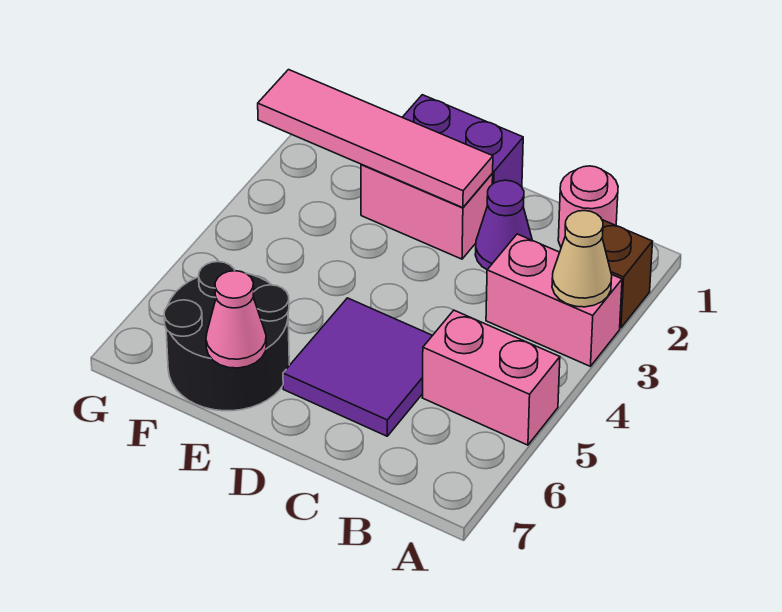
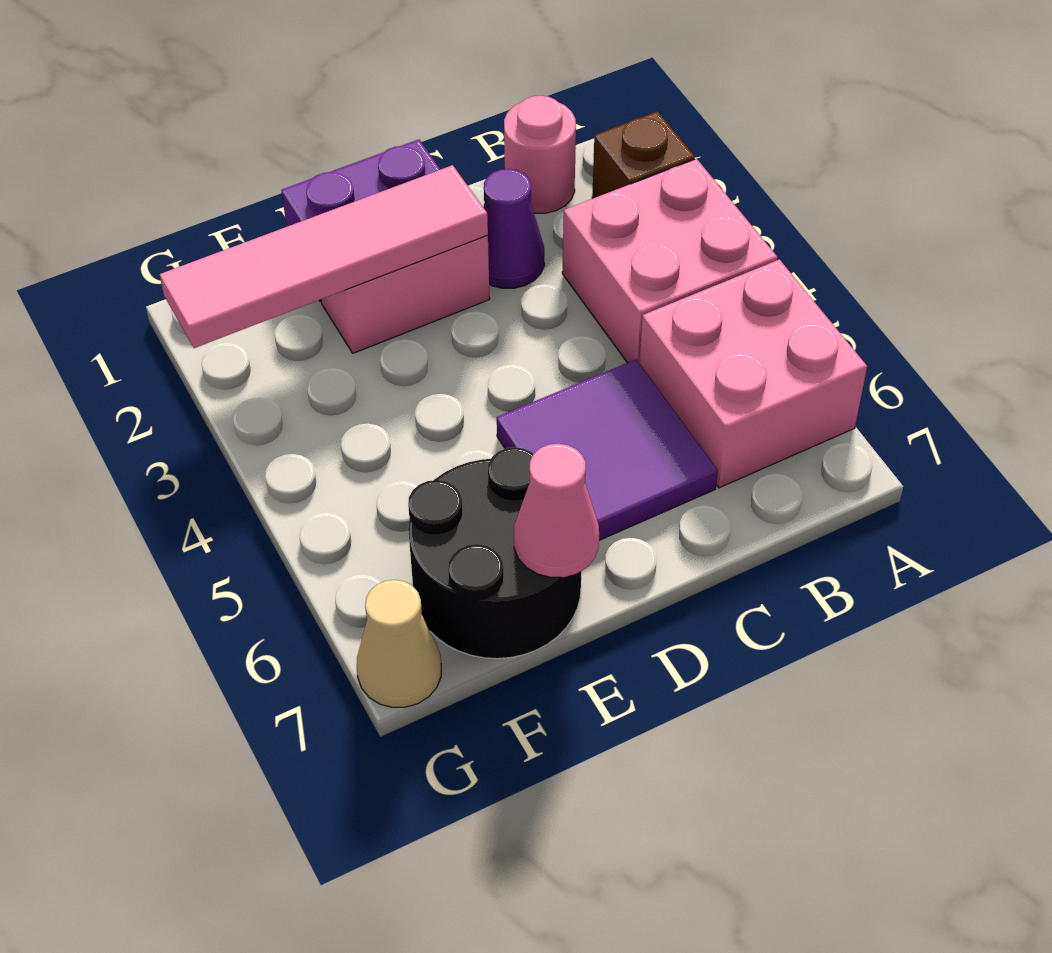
pink brick A3:B3 level 1 -> pink brick A3:B4 level 1
tan cone A3 level 2 -> tan cone G7 level 1
pink brick A5:B5 level 1 -> pink brick A5:B6 level 1

